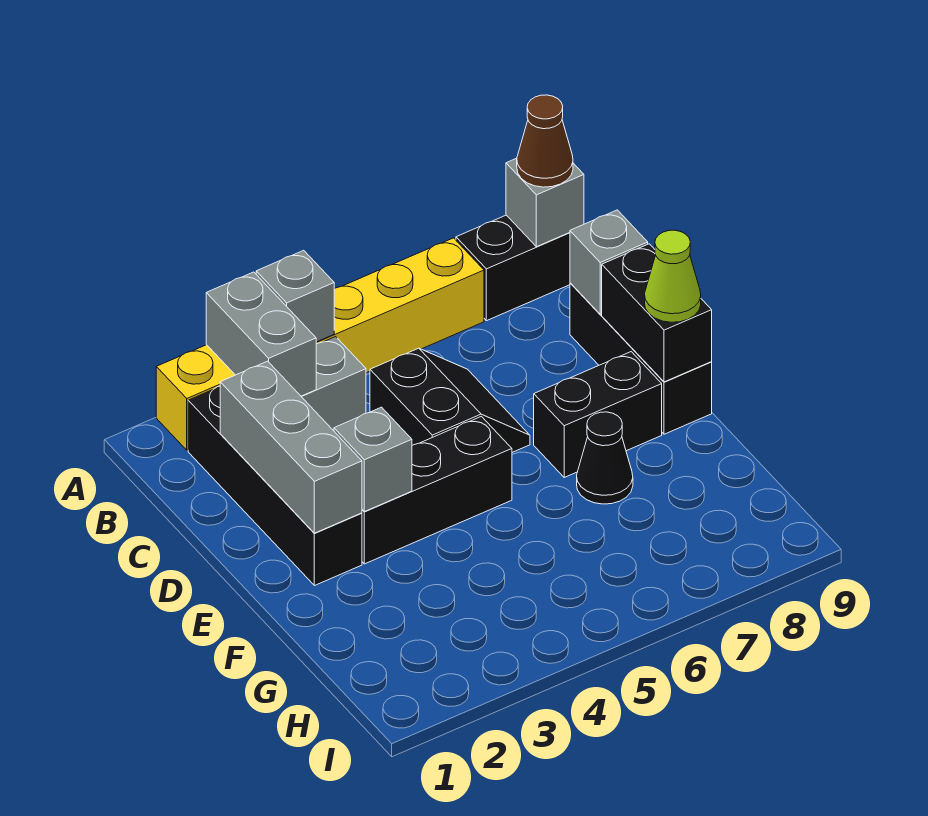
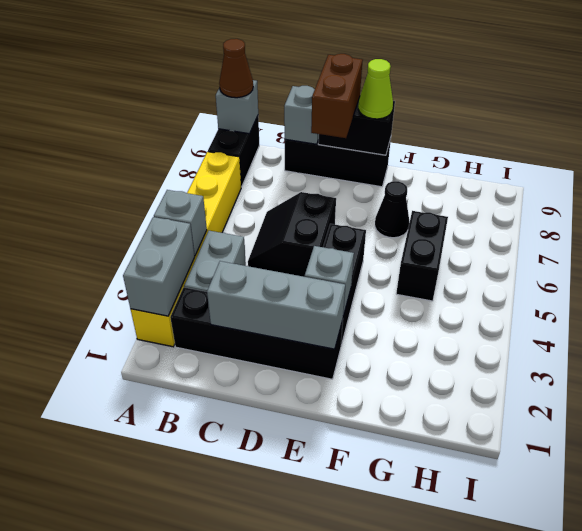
grey brick A3:B3 level 2 -> grey brick A2:A3 level 2
black slope C5:D6 level 1 top 5 -> black slope C5:D6 level 1 top D
none -> brown brick D8:D9 level 3
black brick E7:E8 level 1 -> black brick G5:G6 level 1

